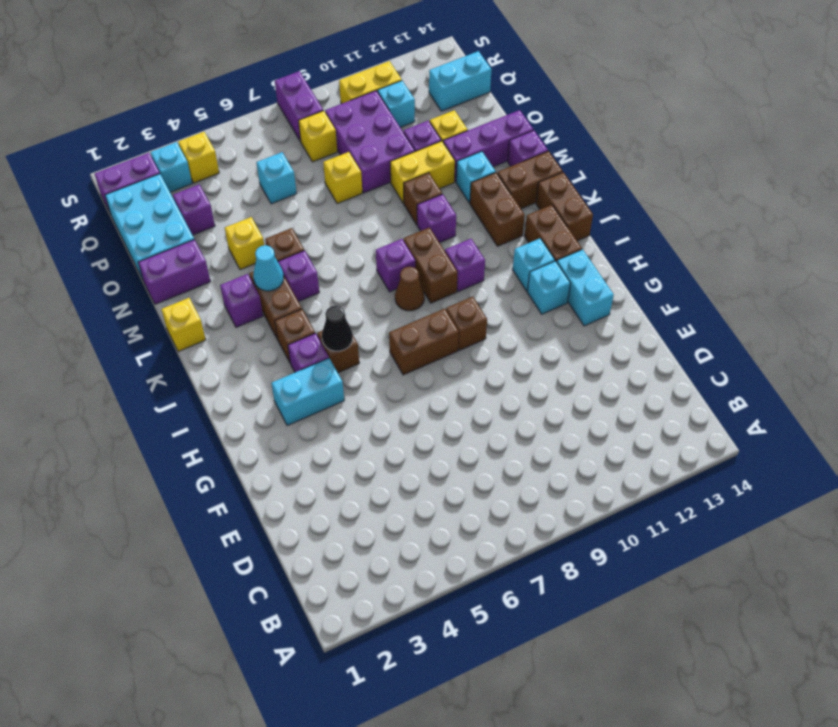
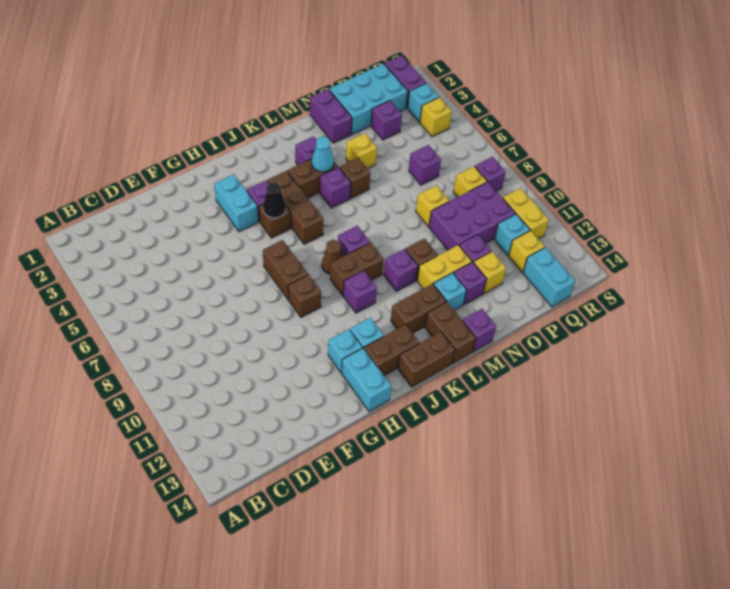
cyan brick G13:H13 level 1 -> cyan brick H13:H14 level 1
brown brick J4 level 1 -> brown brick J4:J6 level 1
yellow brick L1 level 1 -> yellow brick Q12 level 1
yellow brick N10:N11 level 1 -> yellow brick M11:N11 level 1
purple brick N12:N14 level 1 -> purple brick N12 level 1
cyan brick P6 level 1 -> purple brick P6 level 1
purple brick R8:S8 level 1 -> purple brick R8 level 1

